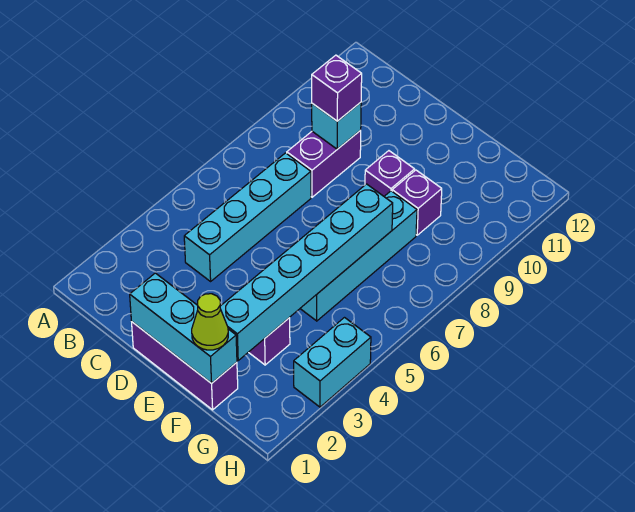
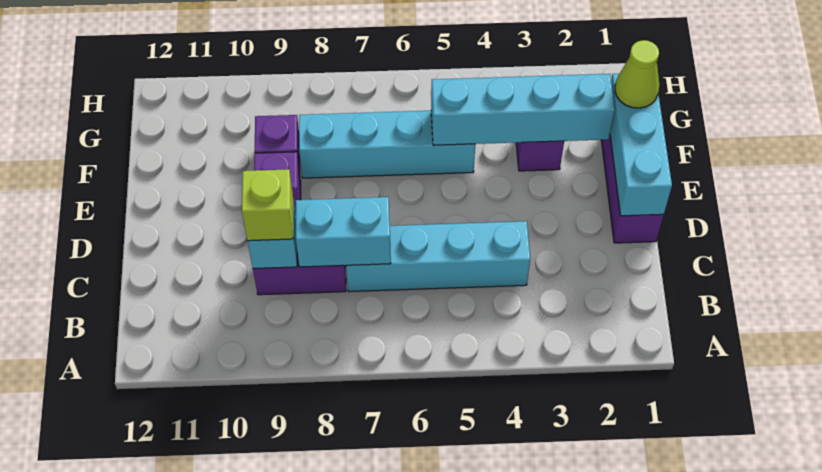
purple brick C9 level 3 -> lime brick C9 level 3
cyan brick F2:F7 level 2 -> cyan brick F2:F5 level 2
cyan brick H3:H4 level 1 -> cyan brick C7:C8 level 2

